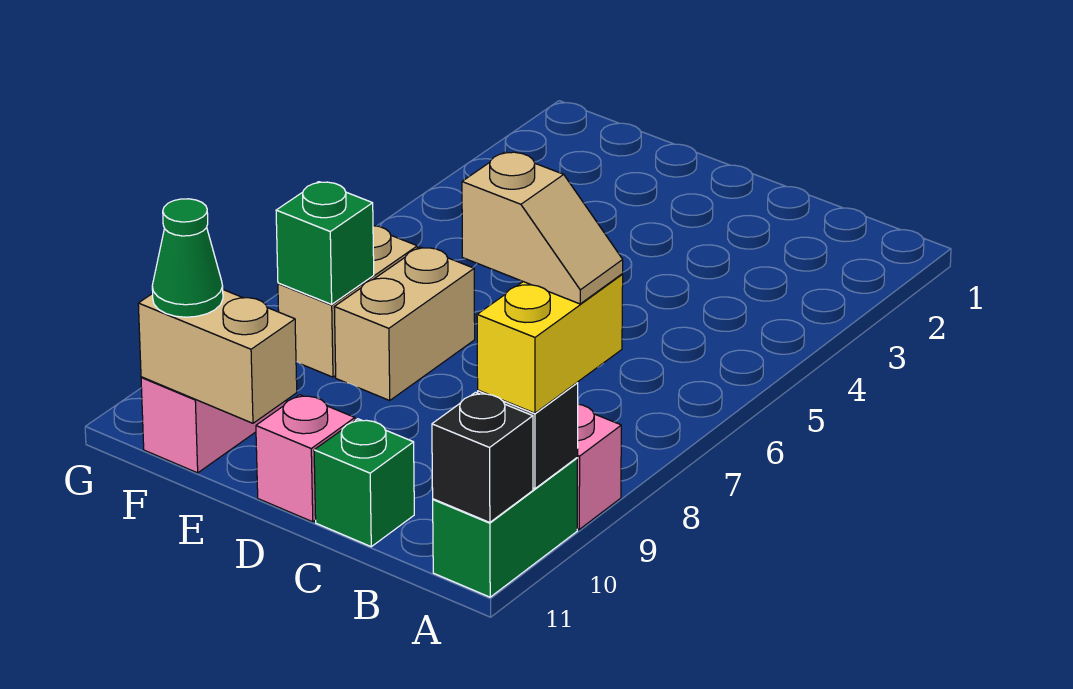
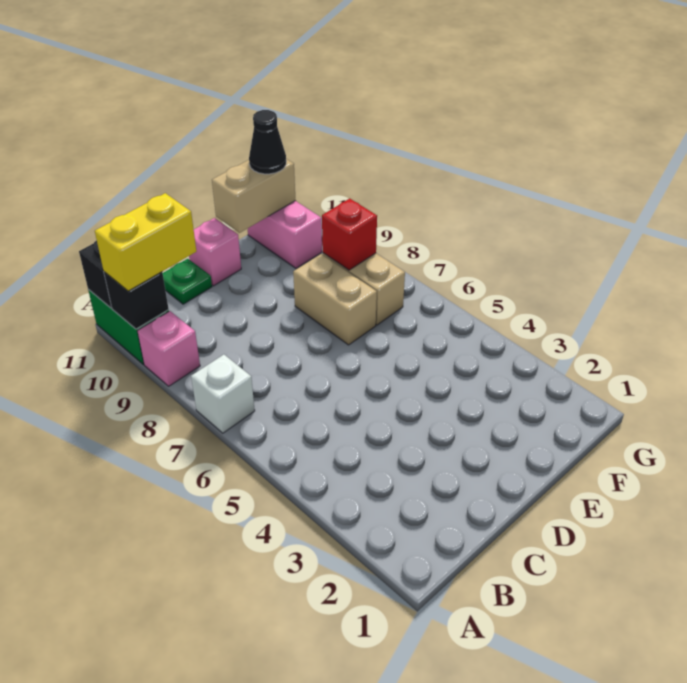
none -> white brick A7 level 1
yellow brick A9:A10 level 3 -> yellow brick A10:B10 level 3
tan slope A9:B9 level 4 top B -> none
green brick C11 level 1 -> green plate C11 level 1
green brick F8 level 2 -> red brick F8 level 2
green cone F11 level 3 -> black cone F11 level 3

